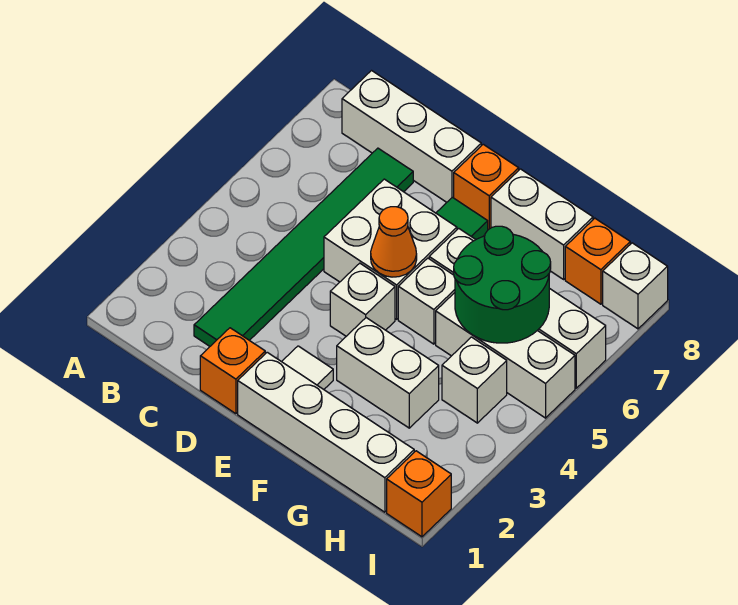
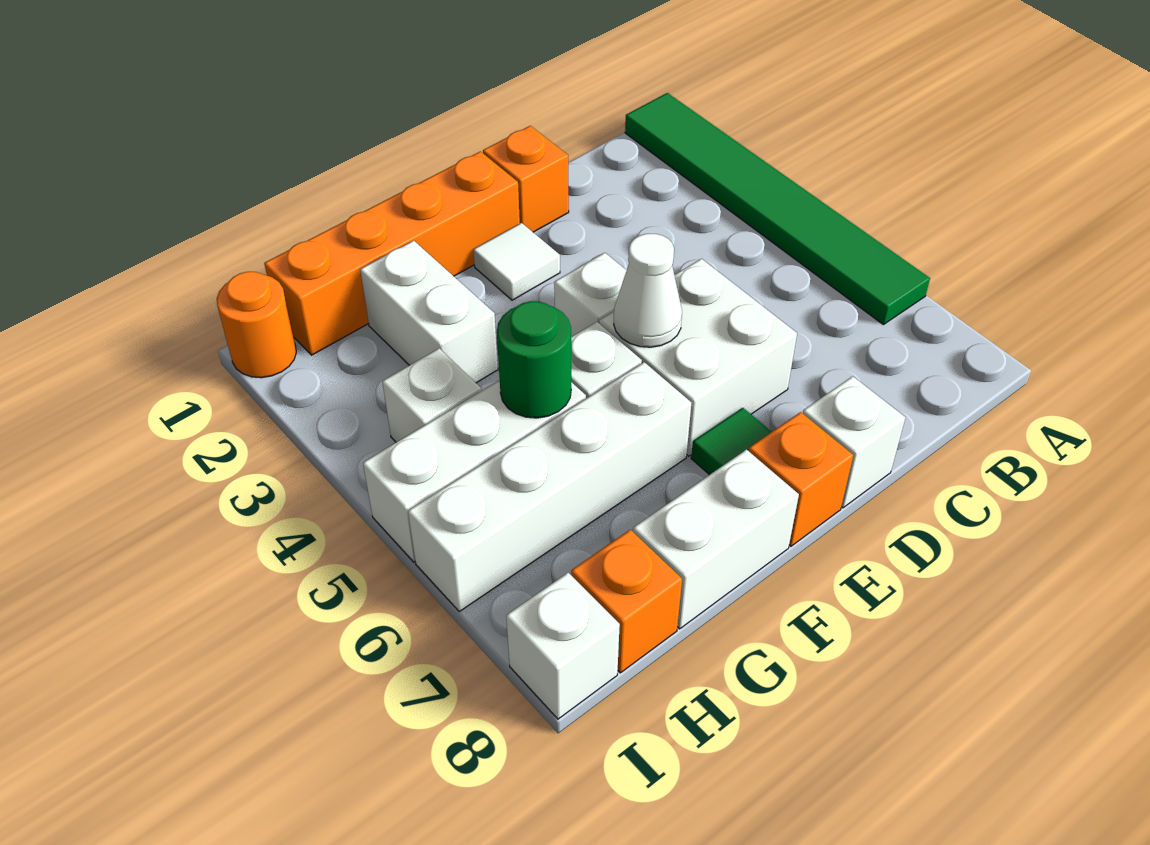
white brick B8:D8 level 1 -> white brick D8 level 1
green tile C2:C7 level 1 -> green tile A1:A6 level 1
white brick E1:H1 level 1 -> orange brick E1:H1 level 1
orange cone E5 level 2 -> white cone E5 level 2
white brick F3:G3 level 1 -> white brick G2:G3 level 1
green round brick G5:H6 level 2 -> green round brick G5 level 2
orange brick I1 level 1 -> orange round brick I1 level 1

